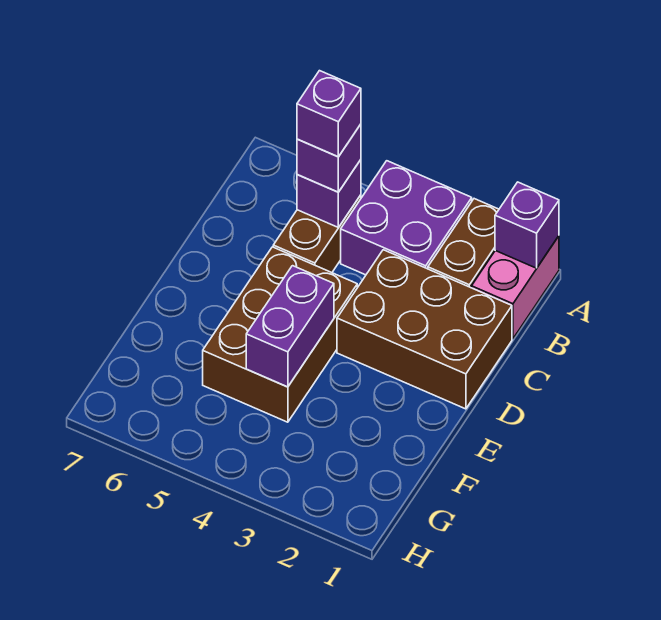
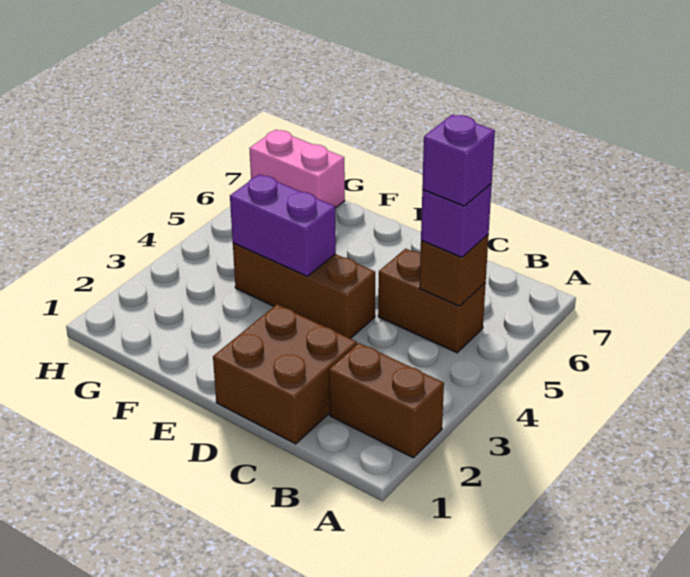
pink brick A1:B1 level 1 -> pink brick G7:H7 level 1
purple brick A1 level 2 -> none
purple brick A3:B4 level 1 -> none
purple brick B5 level 2 -> brown brick B5 level 2
brown brick C1:D3 level 1 -> brown brick C1:D2 level 1
brown brick D4:F5 level 1 -> brown brick D4:F4 level 1

